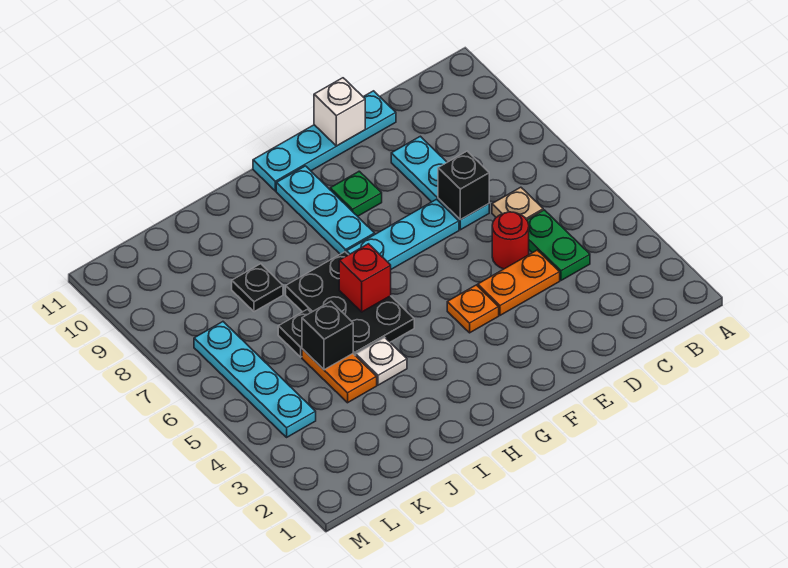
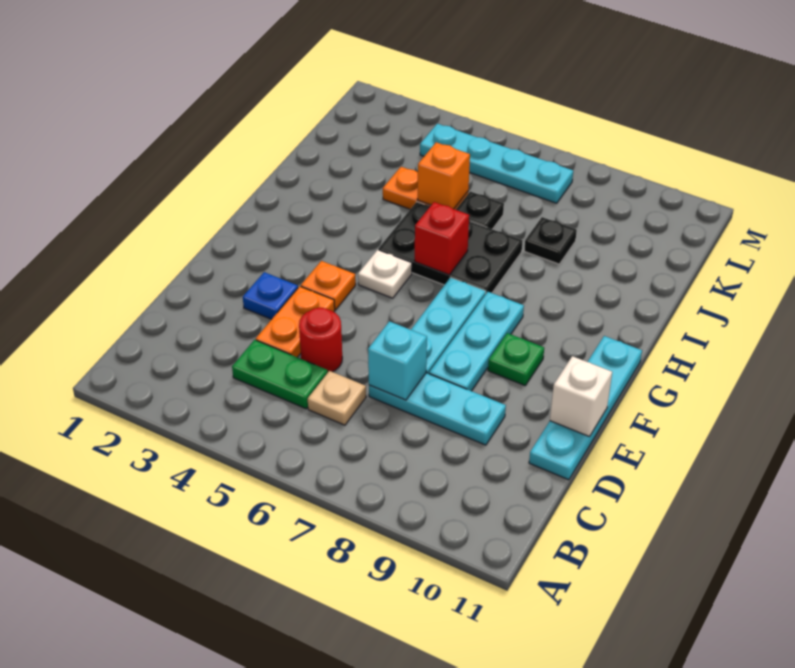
black brick D7 level 2 -> cyan brick D7 level 2
none -> blue plate E3 level 1
cyan plate G8:G10 level 1 -> cyan plate E8:G8 level 1
white plate I4 level 1 -> white plate G5 level 1
black brick J5 level 2 -> orange brick J5 level 2

